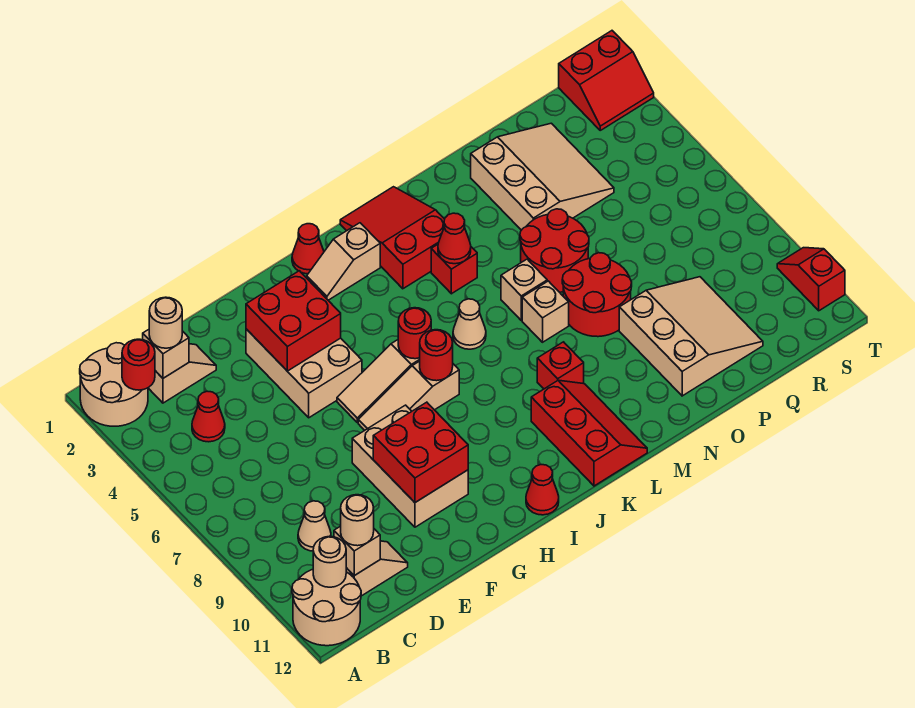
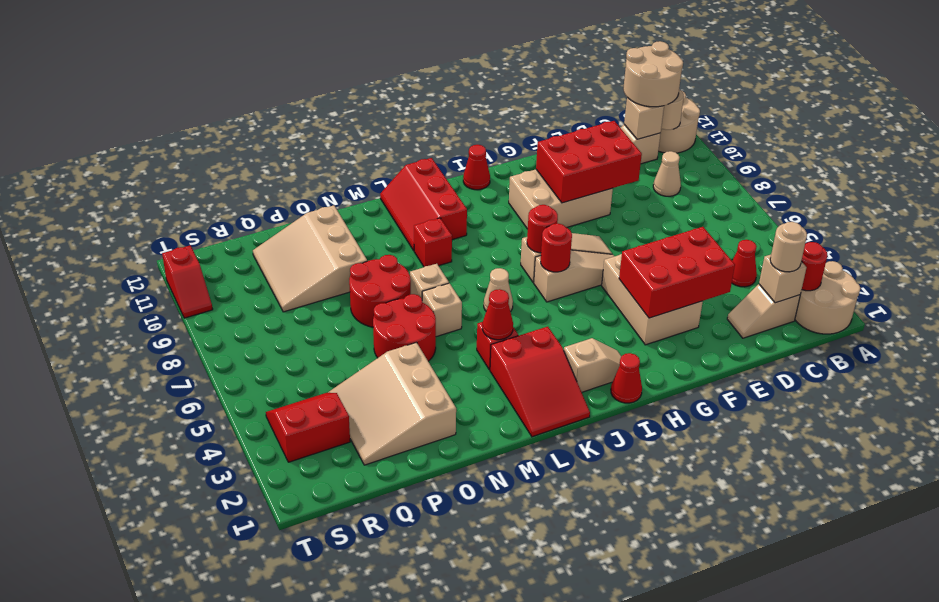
tan round brick C11 level 3 -> tan round brick B11:C12 level 3
red brick F3:G4 level 2 -> red brick E3:G4 level 2
tan brick F8:G10 level 1 -> tan brick F9:H10 level 1
red brick F9:G10 level 2 -> red brick E9:G10 level 2
red slope S1:T2 level 1 top 1 -> red slope R3:S4 level 1 top 3

